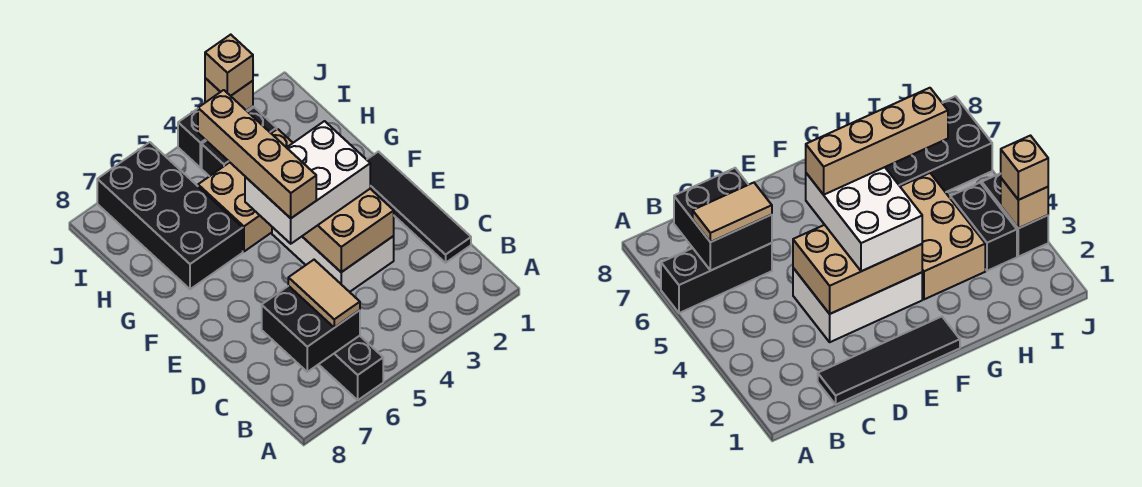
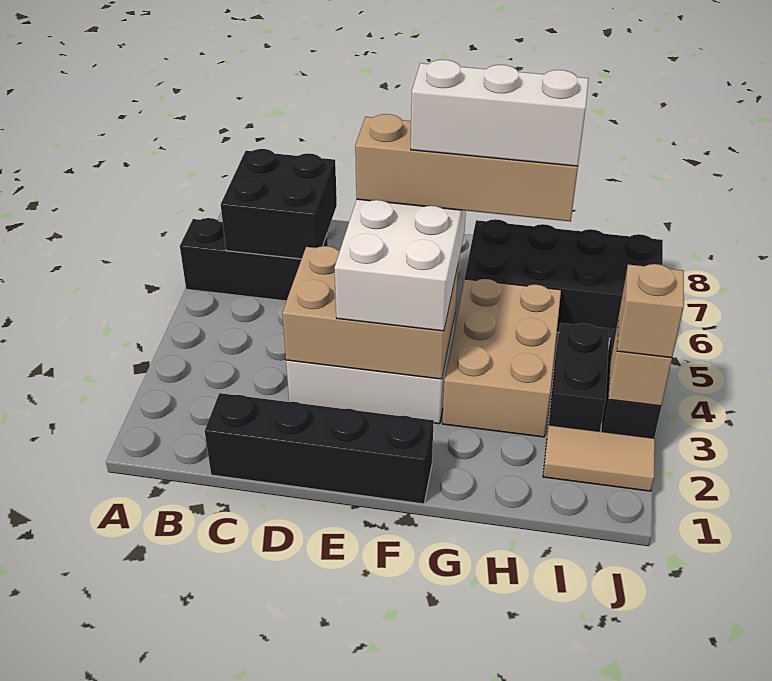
tan tile B6:C6 level 3 -> tan tile I2:J2 level 1
black tile C1:F1 level 1 -> black brick C1:F1 level 1
none -> white brick F5:H5 level 5

